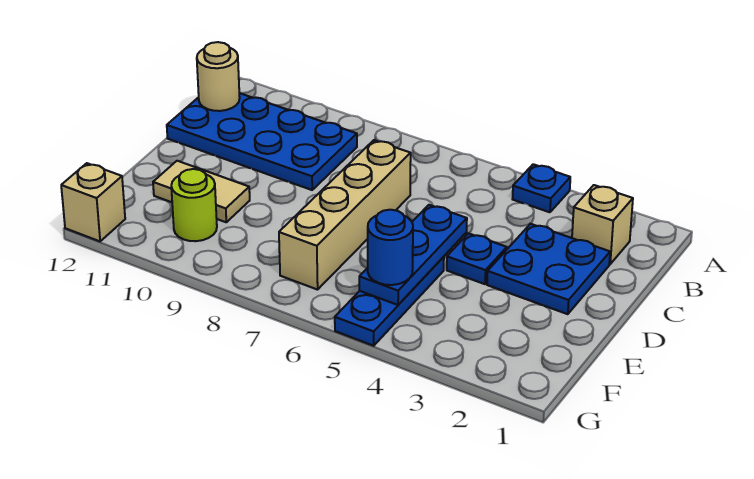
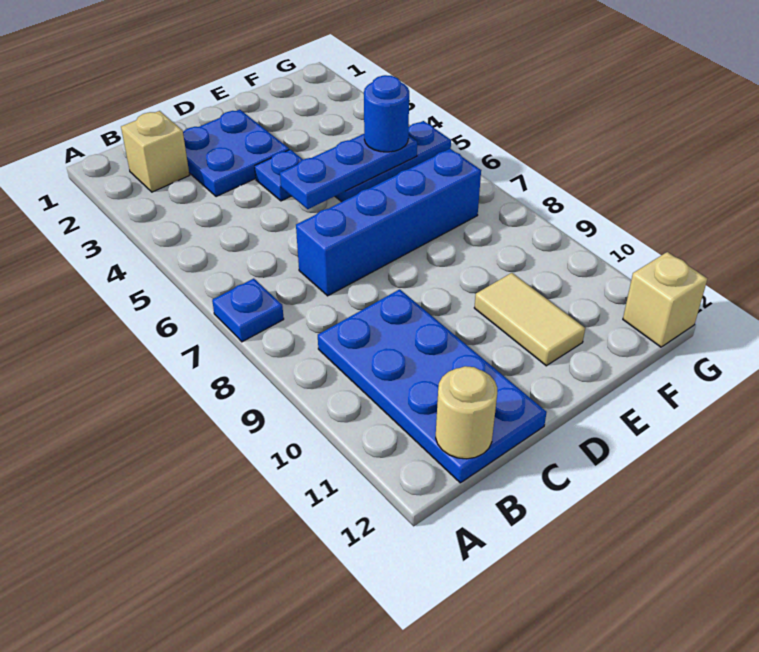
blue plate A4 level 1 -> blue plate A7 level 1
tan brick C7:F7 level 1 -> blue brick C7:F7 level 1
lime round brick F10 level 1 -> none

